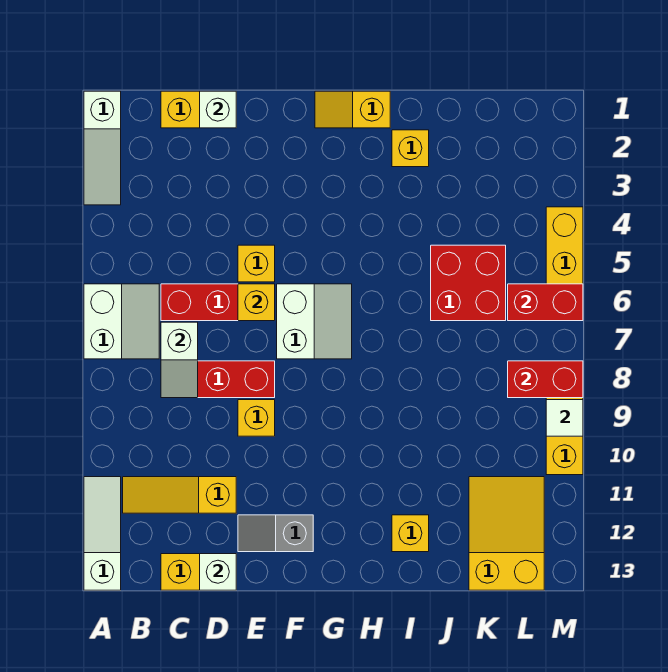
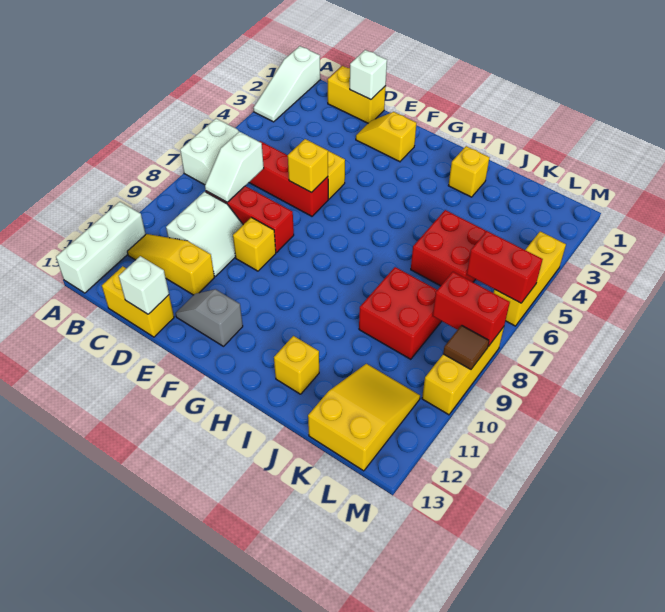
white slope A11:A13 level 1 top 13 -> white brick A11:A13 level 1
white slope F6:G7 level 1 top F -> white slope C9:D10 level 1 top C
yellow slope G1:H1 level 1 top H -> yellow slope E2:F2 level 1 top F
none -> red brick J8:K9 level 1
white tile M9 level 2 -> brown tile M9 level 2

